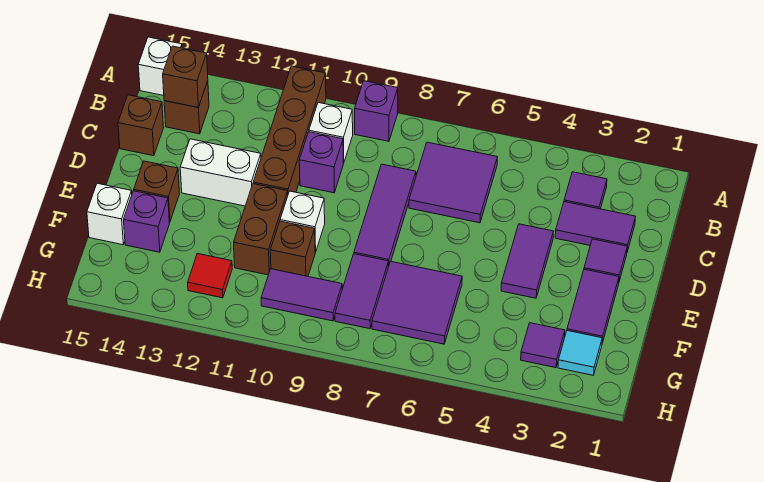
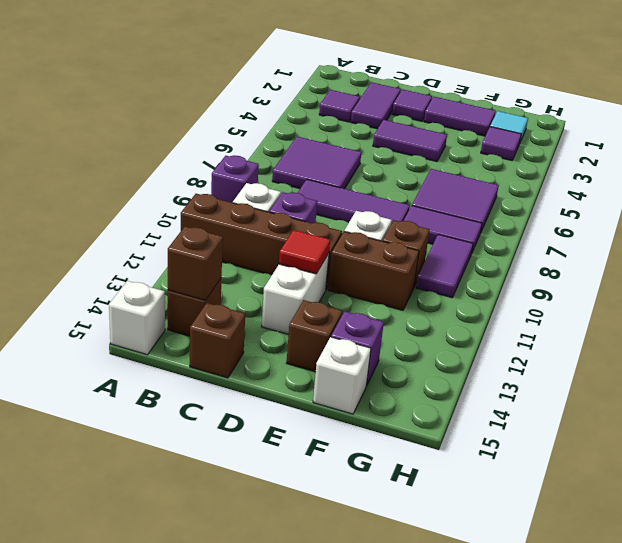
red tile G12 level 1 -> red tile D12 level 2

